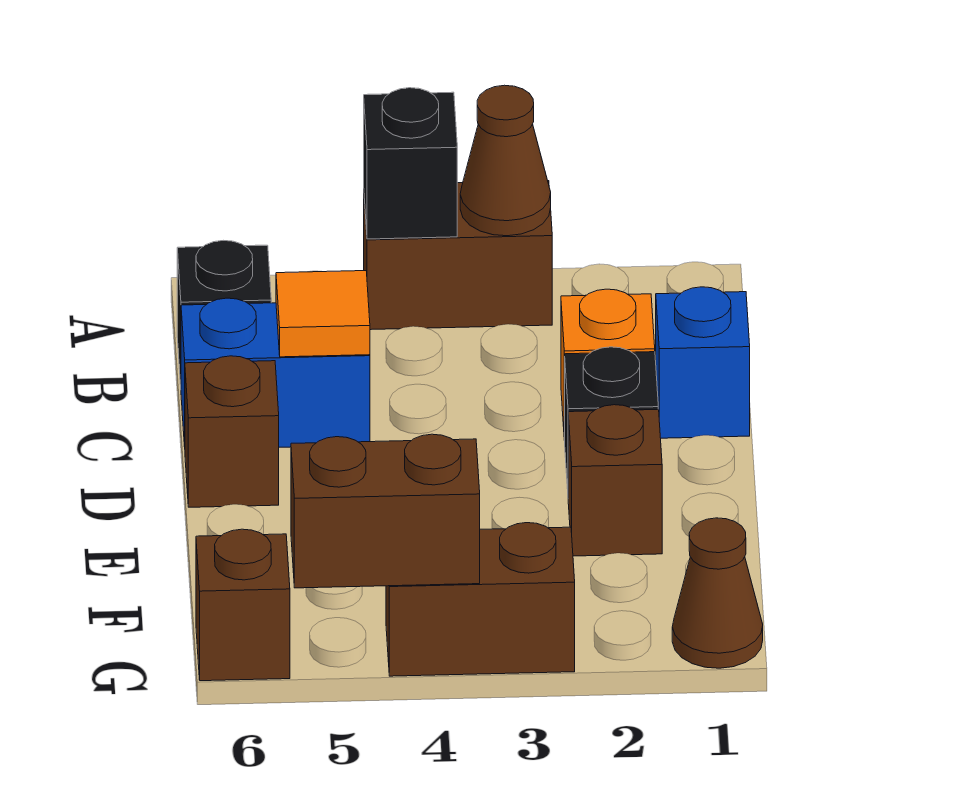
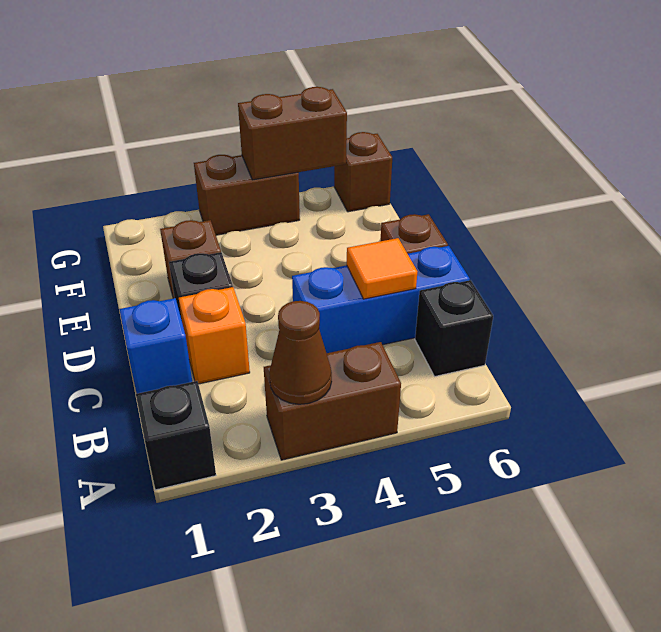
black brick A4 level 2 -> black brick A1 level 1
blue brick C5:C6 level 1 -> blue brick C4:C6 level 1
brown cone G1 level 1 -> none

